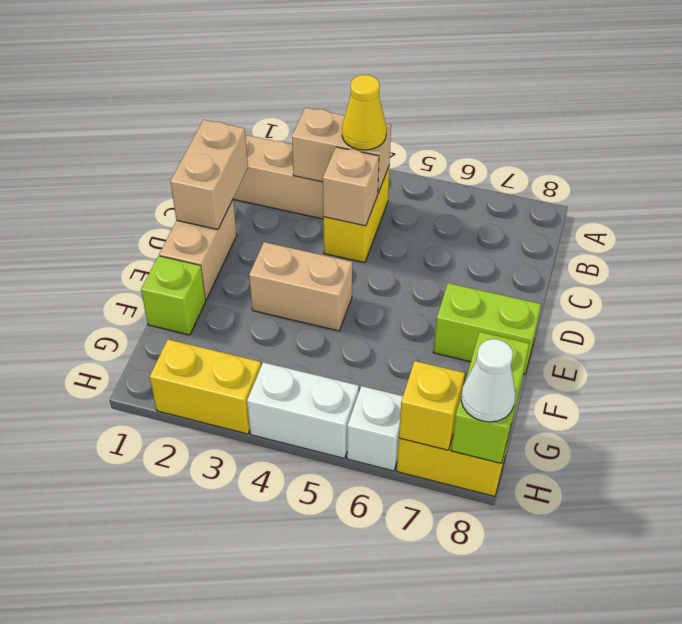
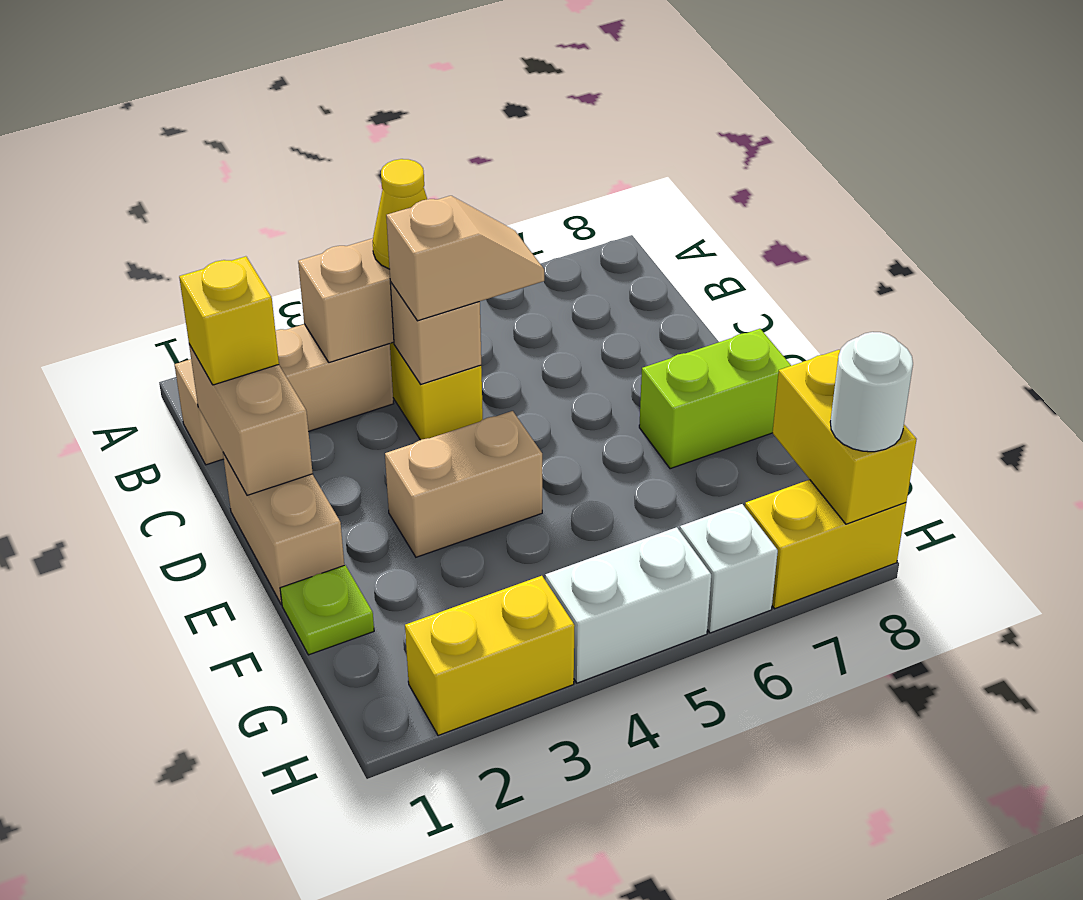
none -> tan slope C4:C5 level 3 top 4
lime brick F1 level 1 -> lime plate F1 level 1
lime brick G8:H8 level 2 -> yellow brick G8:H8 level 2
yellow brick H7 level 2 -> yellow brick C1 level 3
white cone H8 level 3 -> white round brick H8 level 3

